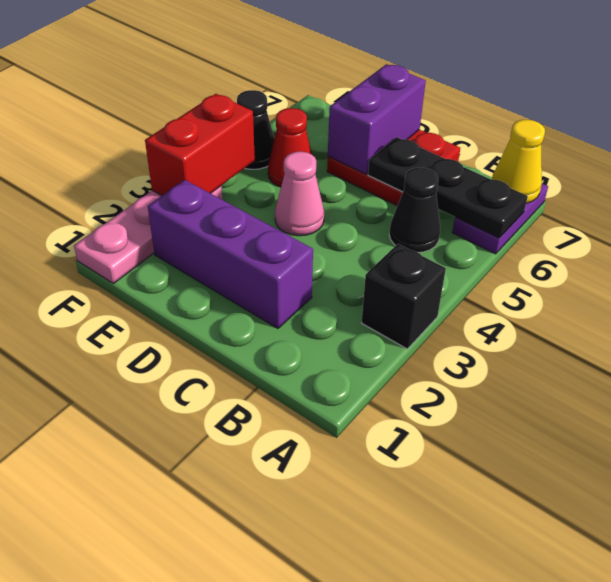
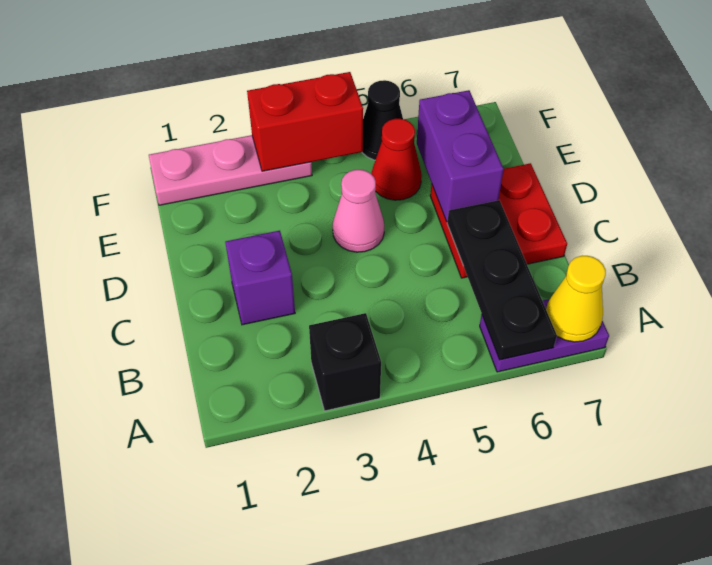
black cone B5 level 1 -> none
purple brick C2:E2 level 1 -> purple brick C2 level 1
purple brick D6:D7 level 2 -> purple brick D6:E6 level 2

